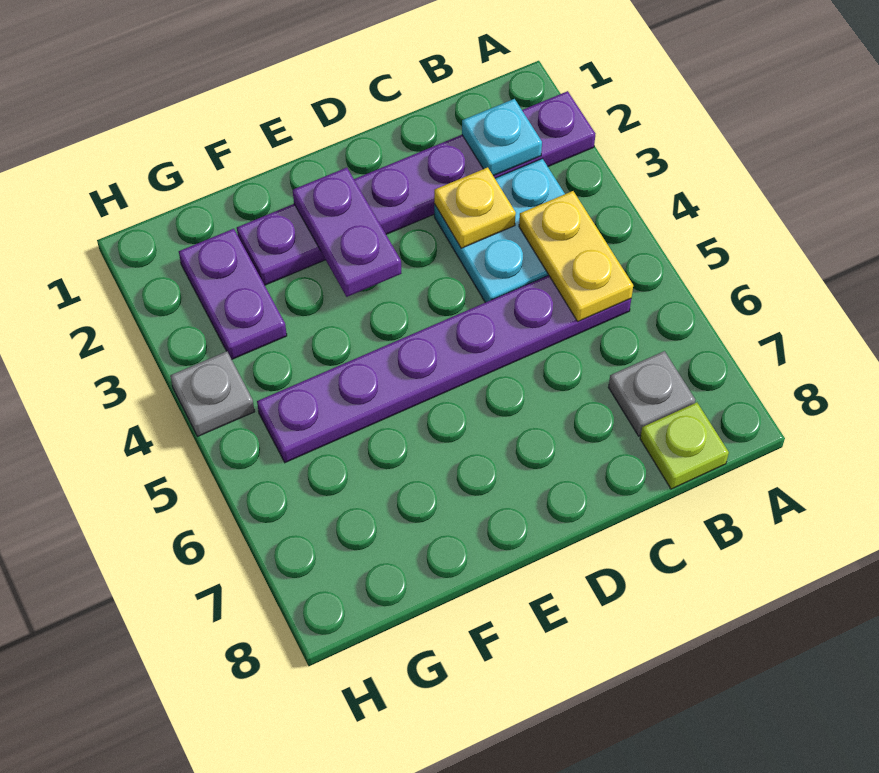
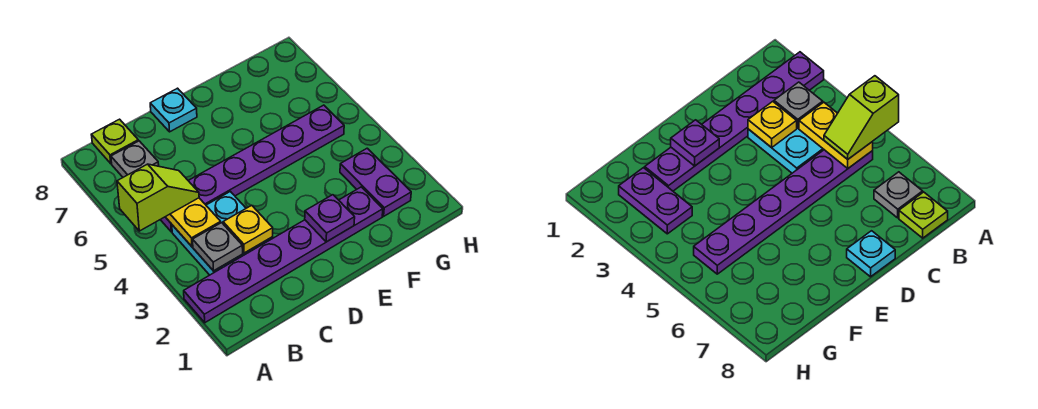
none -> lime slope A5:B5 level 3 top A
cyan plate B2 level 2 -> cyan plate D8 level 1
purple plate E2:E3 level 2 -> purple plate E2 level 2
grey plate H4 level 1 -> grey plate B3 level 2

